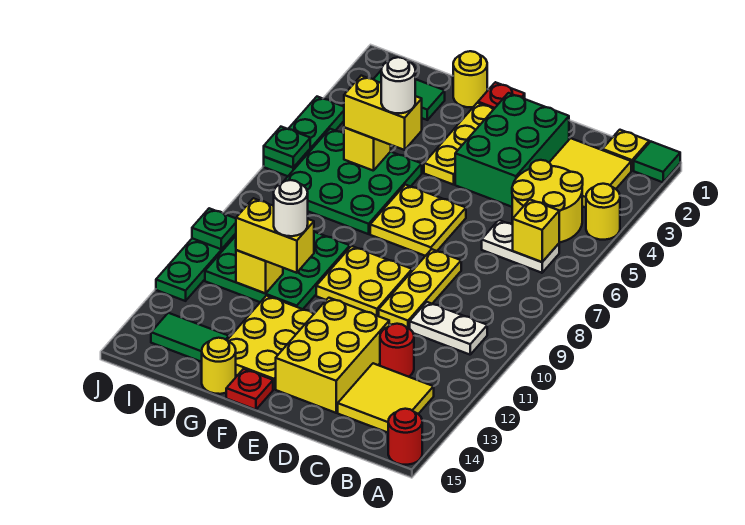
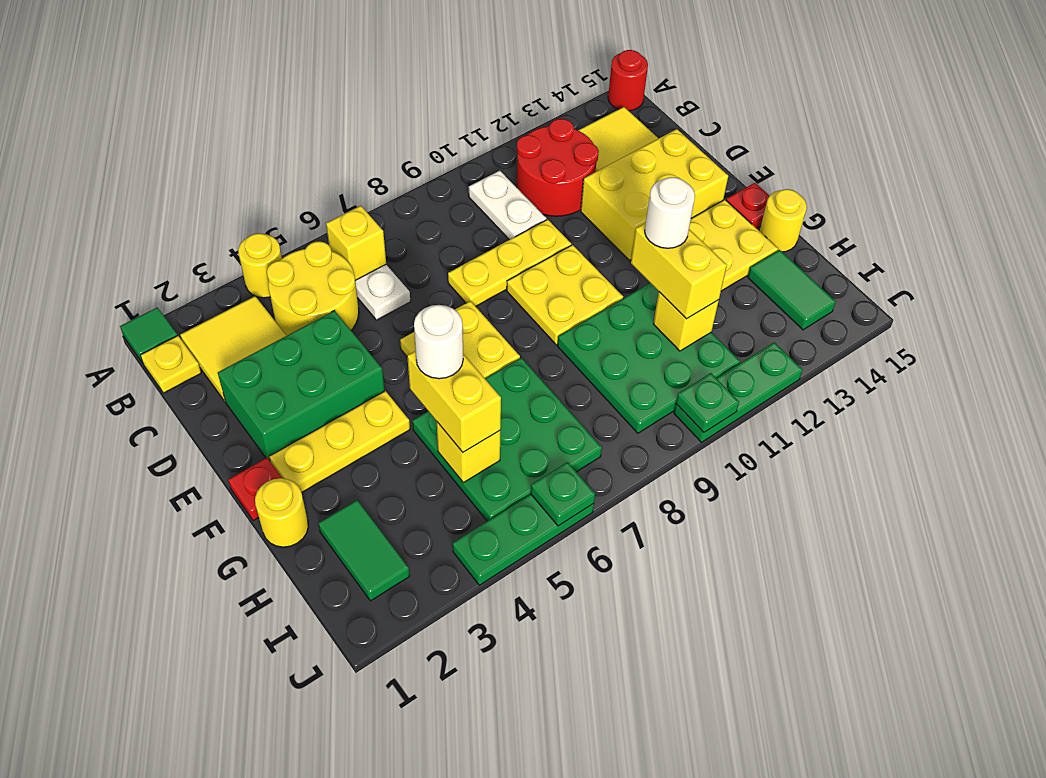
red round brick C12 level 1 -> red round brick B11:C12 level 1

